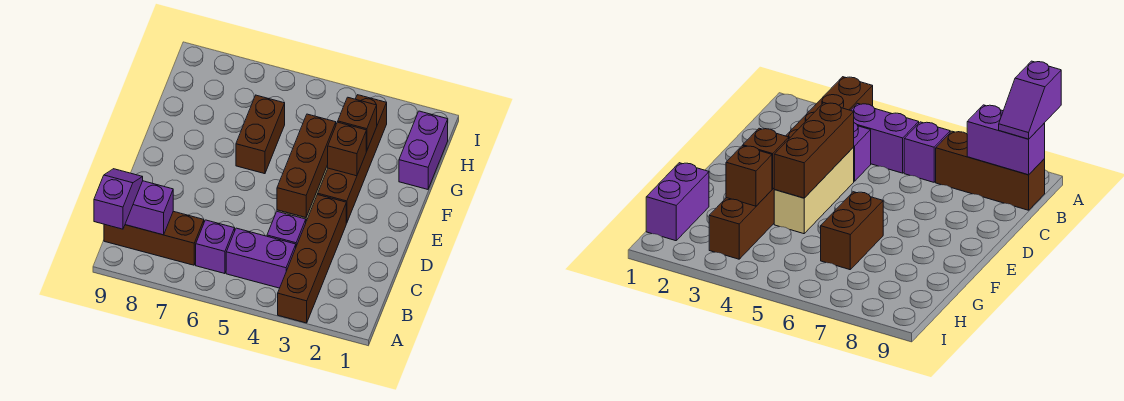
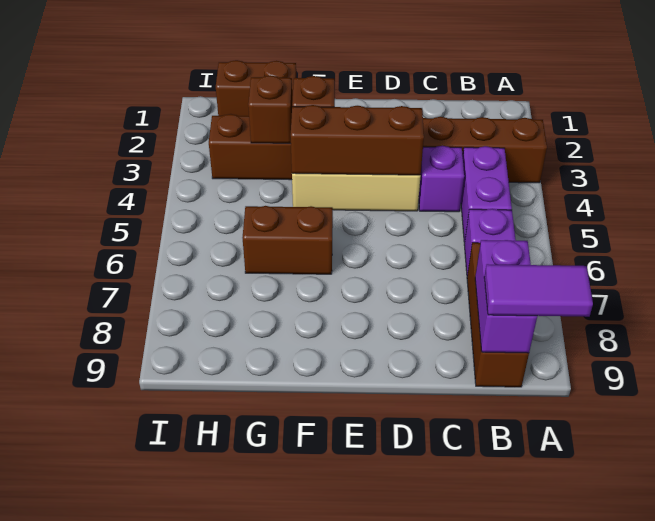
purple slope A9:B9 level 3 top A -> purple tile A9:B9 level 3
purple brick G1:H1 level 1 -> brown brick G1:H1 level 1

